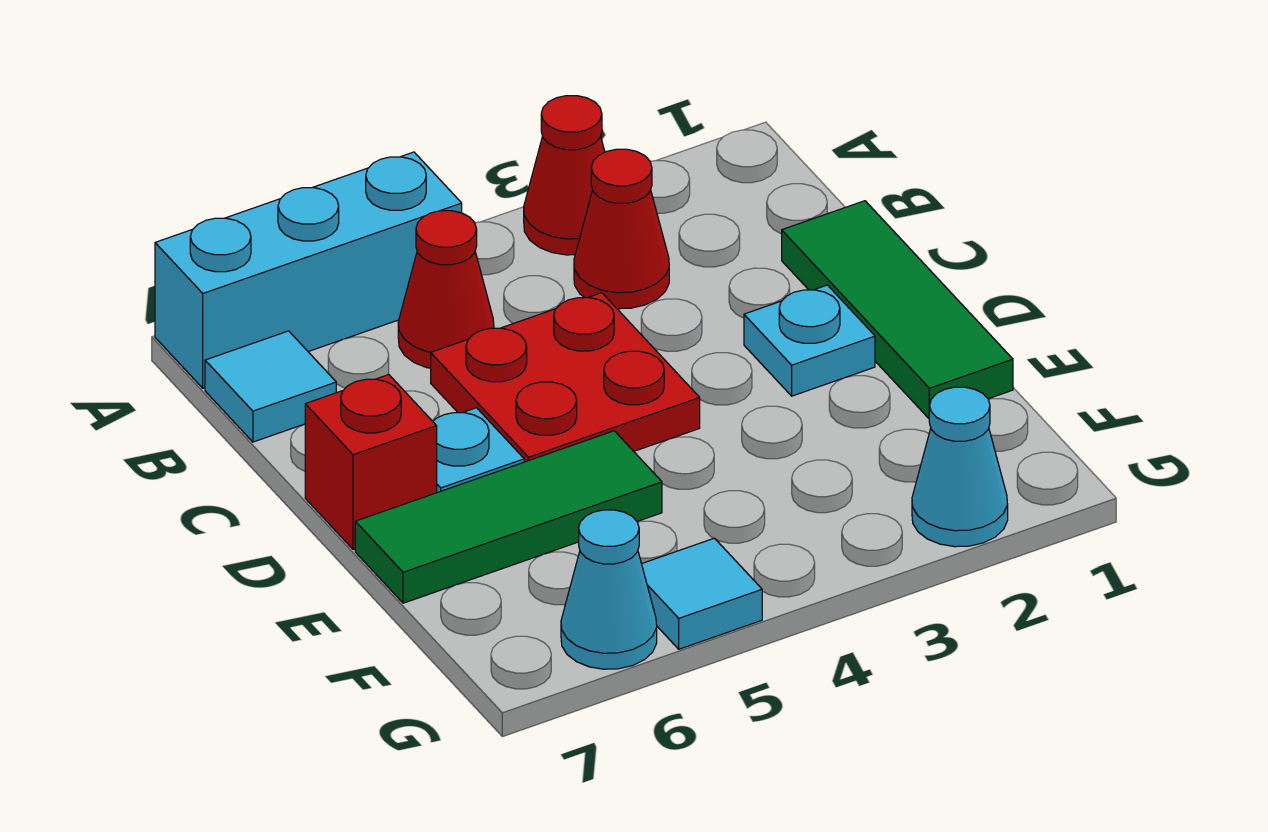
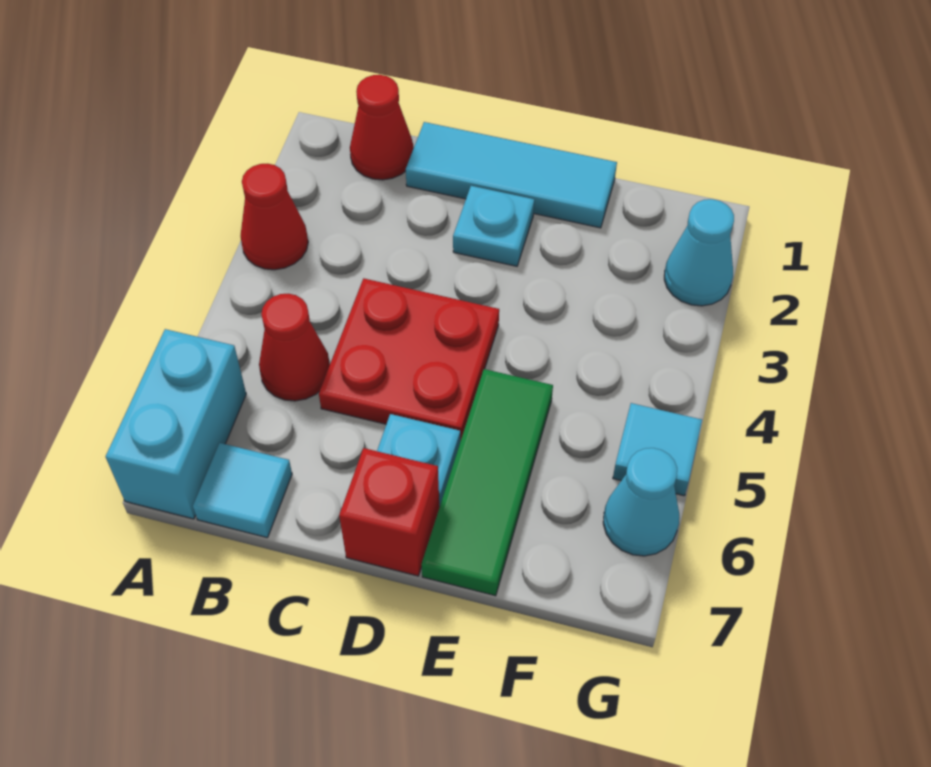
cyan brick A5:A7 level 1 -> cyan brick A6:A7 level 1
red cone B3 level 1 -> red cone B1 level 1
green tile C1:E1 level 1 -> cyan tile C1:E1 level 1

